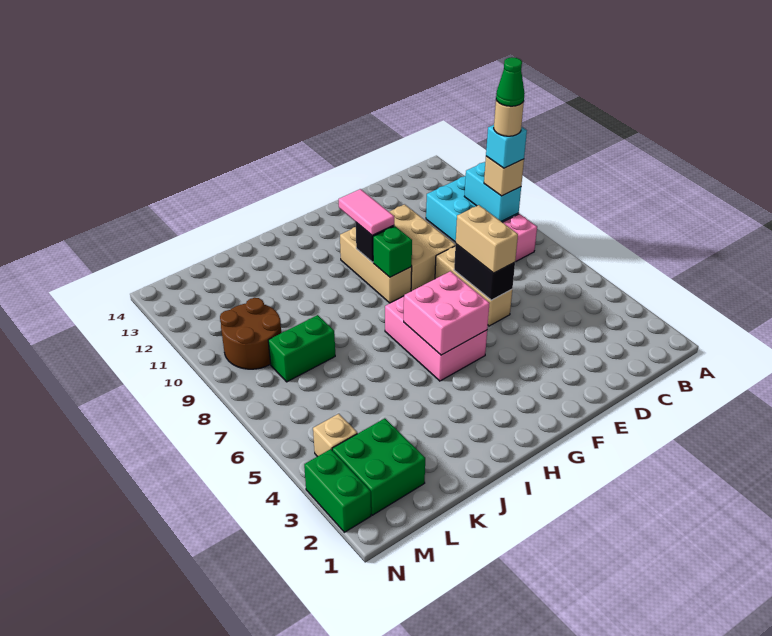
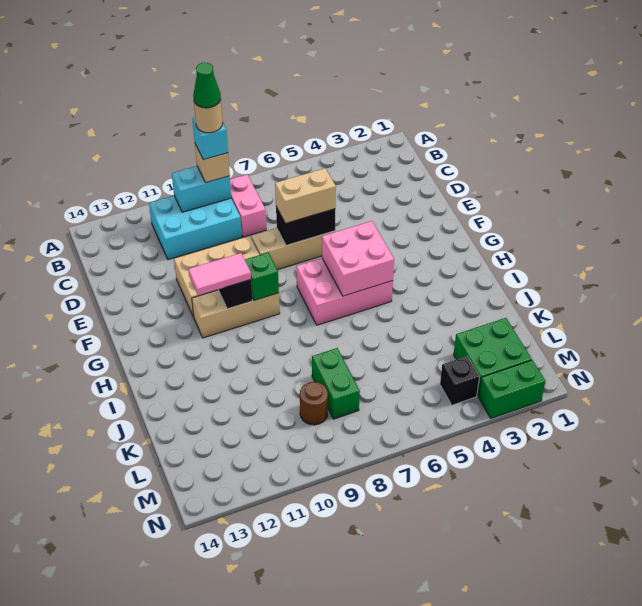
brown round brick L9:M10 level 1 -> brown round brick L9 level 1
tan brick M4 level 1 -> black brick M4 level 1

